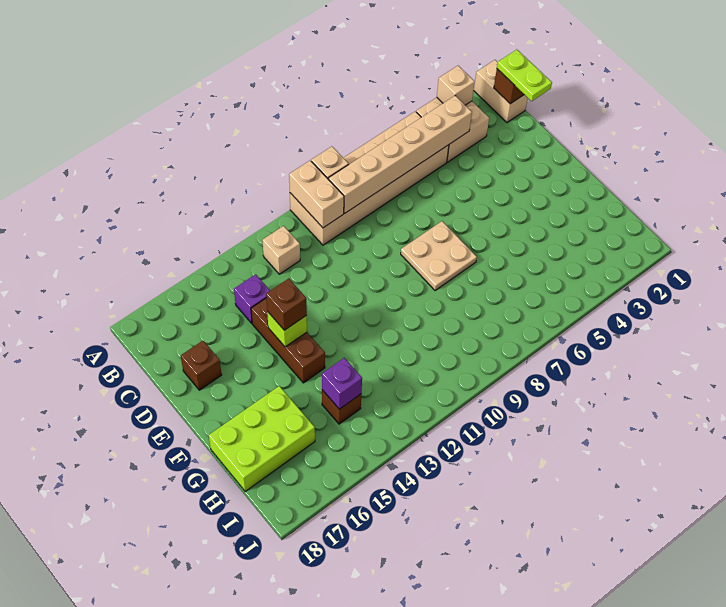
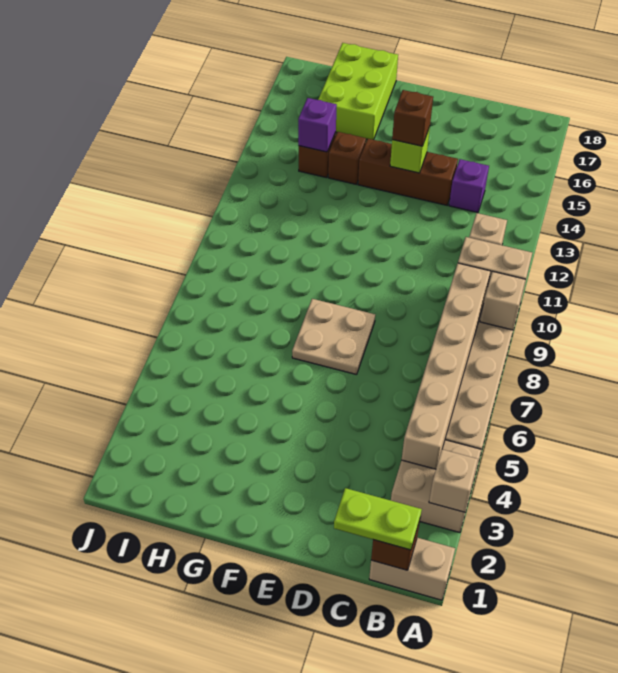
brown brick D17 level 1 -> brown brick G14 level 1

